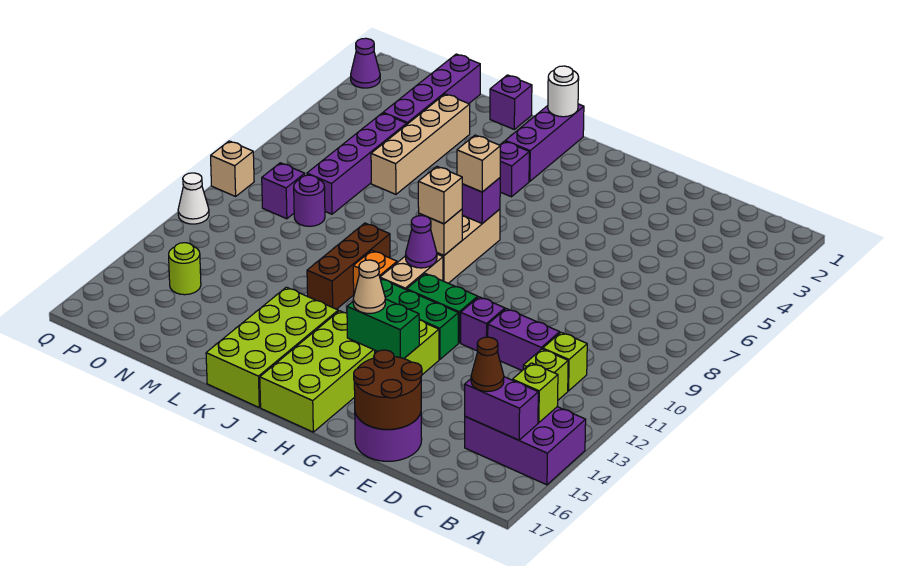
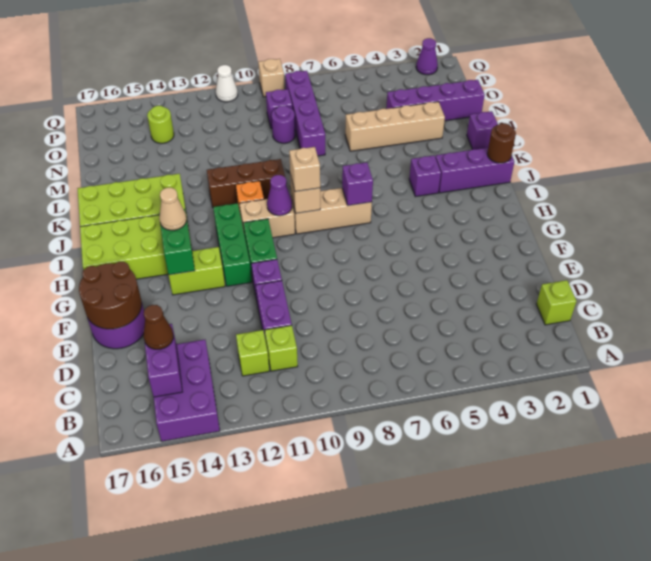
lime brick B14 level 2 -> lime brick C1 level 1
tan brick I7 level 3 -> none
white round brick J1 level 2 -> brown round brick J1 level 2
purple brick N5:N8 level 1 -> purple brick M8:P8 level 1

